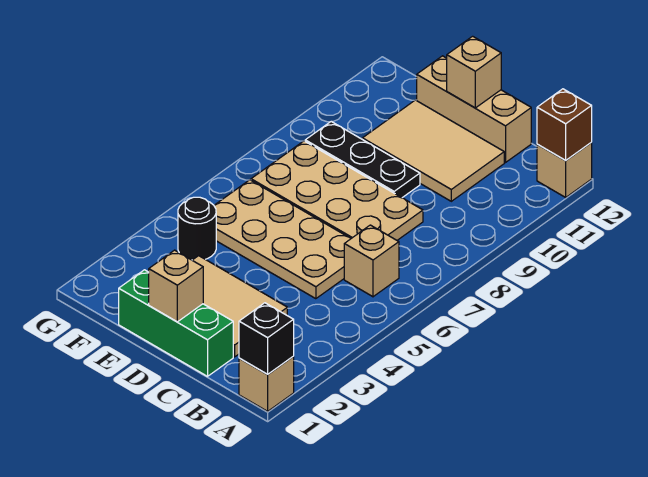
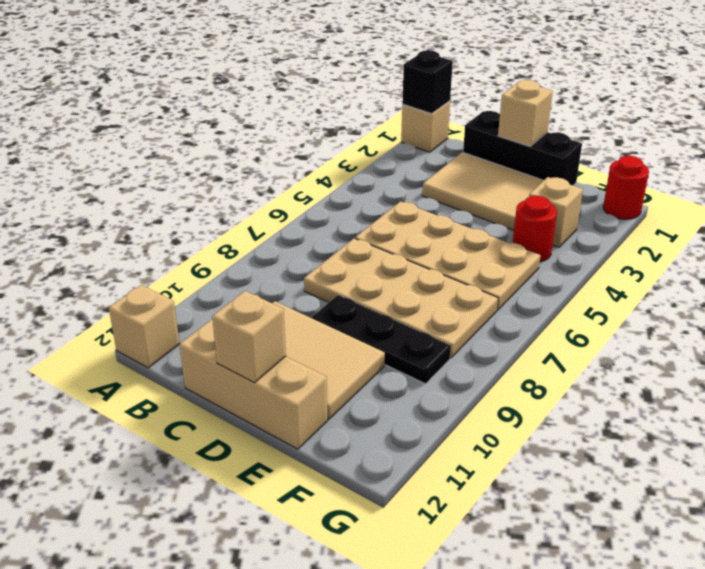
brown brick A12 level 2 -> none
tan brick B6 level 1 -> tan brick F3 level 1
green brick C1:E1 level 1 -> black brick C1:E1 level 1
black round brick F4 level 1 -> red round brick F4 level 1
none -> red round brick G1 level 1

